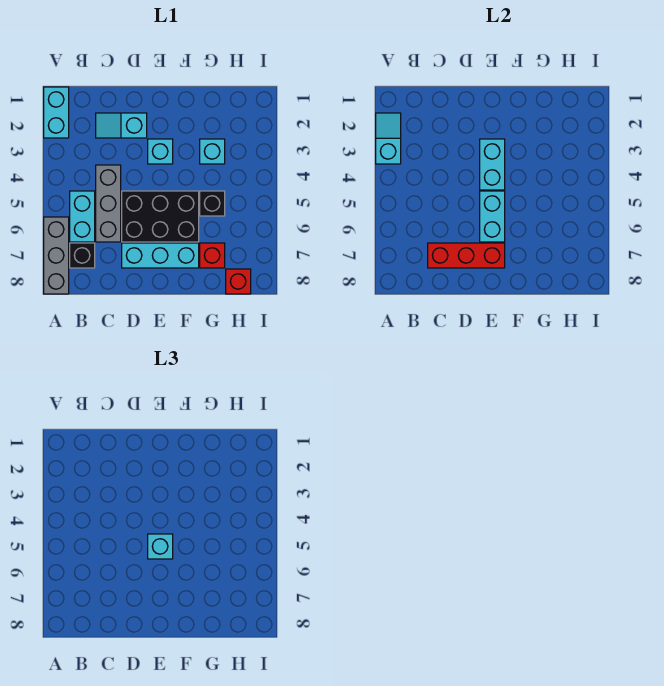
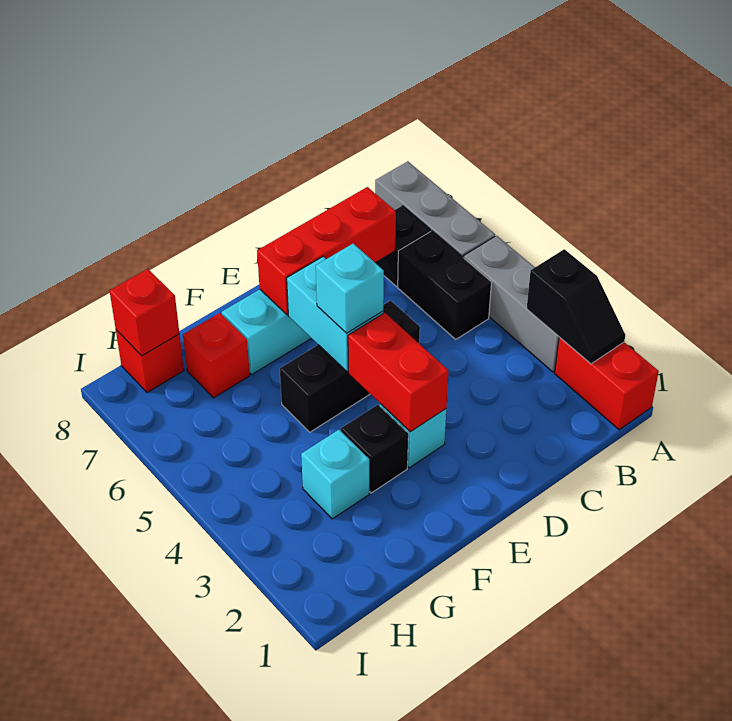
cyan brick A1:A2 level 1 -> red brick A1:A2 level 1
cyan slope A2:A3 level 2 top 3 -> black slope A2:A3 level 2 top 3
cyan brick B5:B6 level 1 -> black brick B5:B6 level 1
cyan slope C2:D2 level 1 top D -> none
grey brick C4:C6 level 1 -> grey brick A3:A5 level 1
black brick D5:F6 level 1 -> black brick D5:F5 level 1
cyan brick E3:E4 level 2 -> red brick E3:E4 level 2
black brick G5 level 1 -> black brick F3 level 1
none -> red brick H8 level 2

